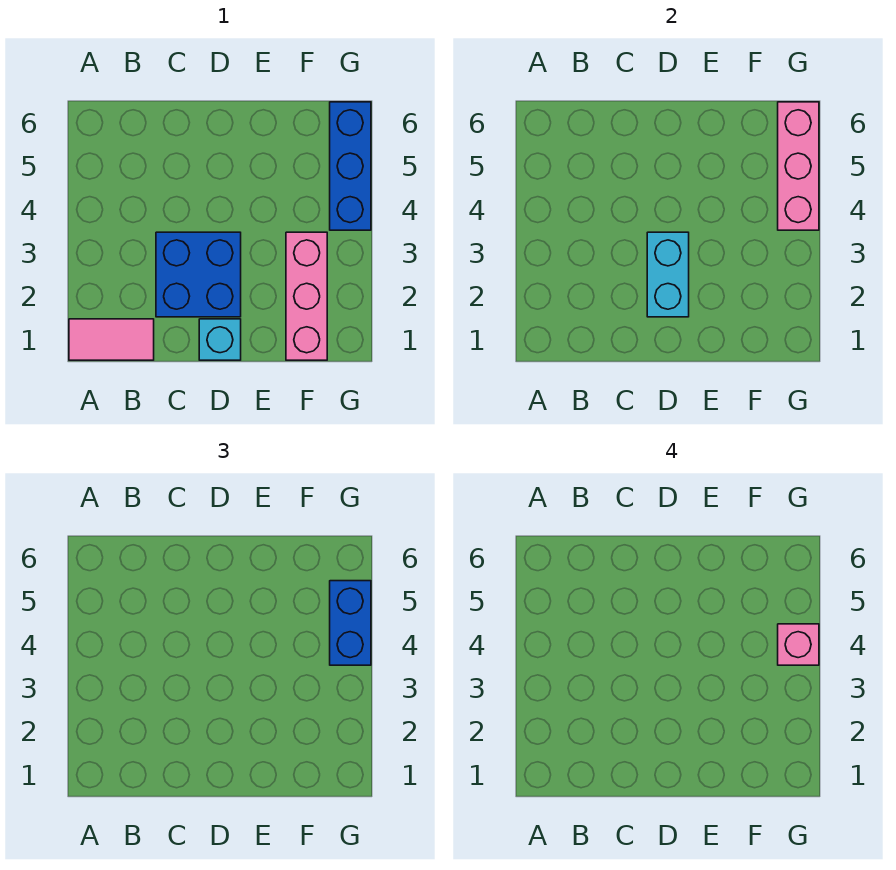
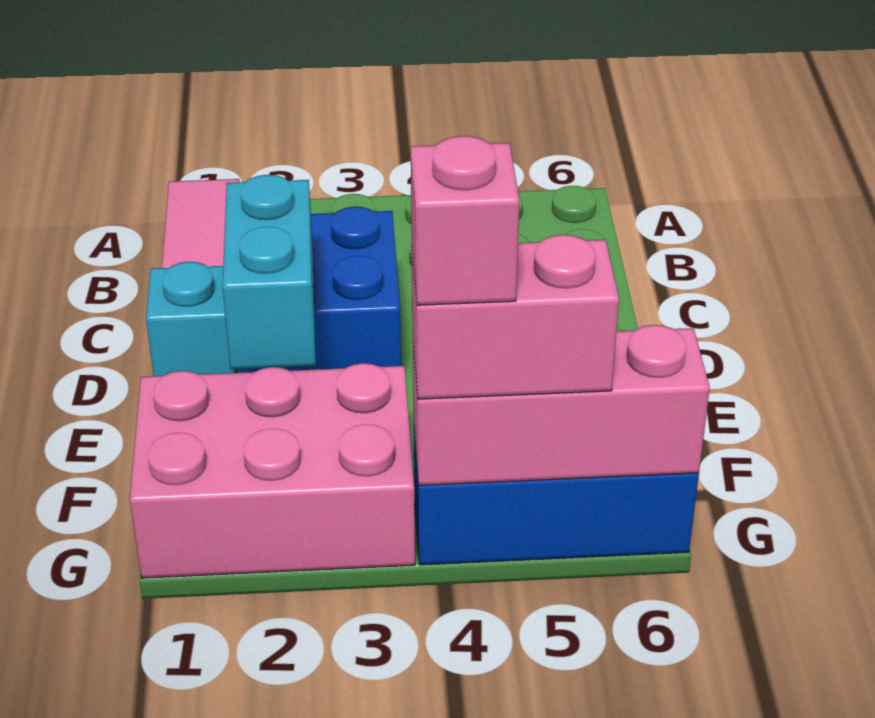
cyan brick D2:D3 level 2 -> cyan brick D2:E2 level 2
pink brick F1:F3 level 1 -> pink brick F1:G3 level 1
blue brick G4:G5 level 3 -> pink brick G4:G5 level 3

